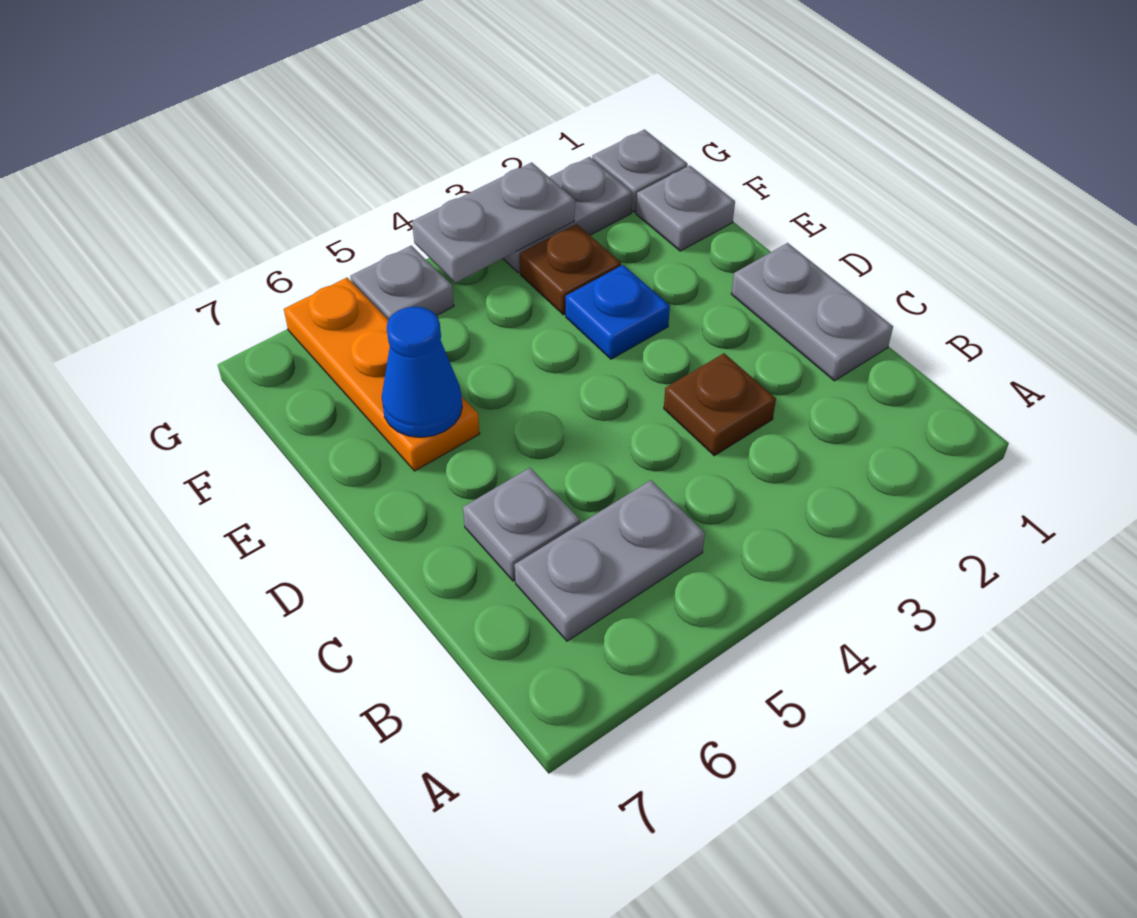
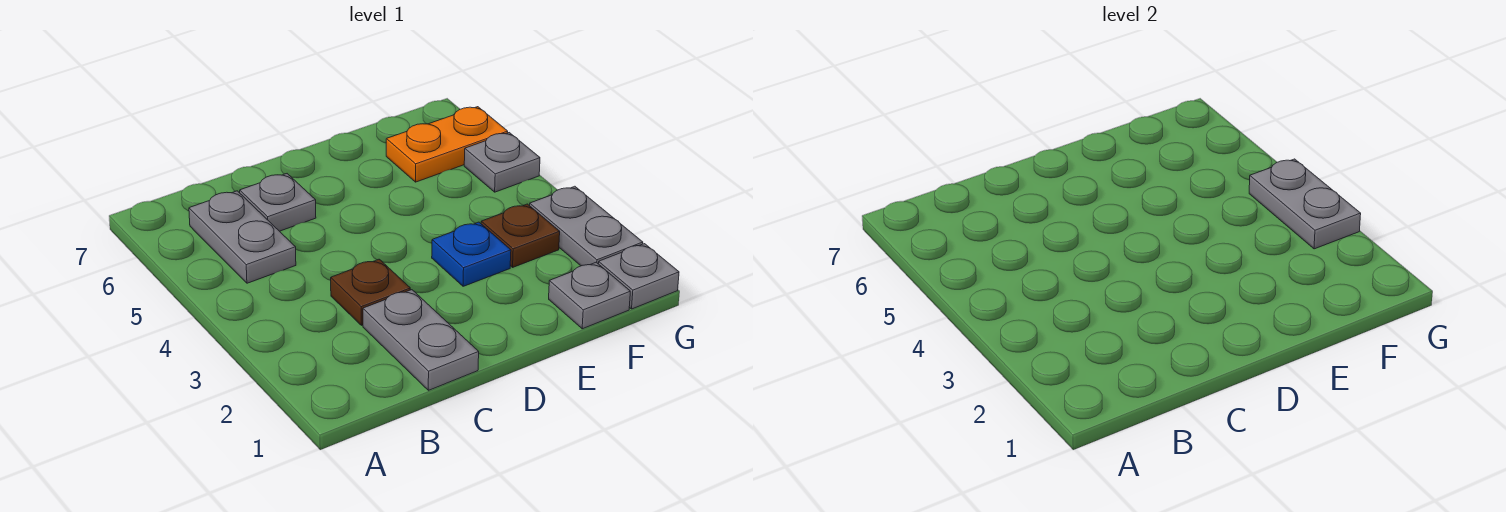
grey plate C1:D1 level 1 -> grey plate C1:C2 level 1
orange plate E6:G6 level 1 -> orange plate F6:G6 level 1
blue cone E6 level 2 -> none

